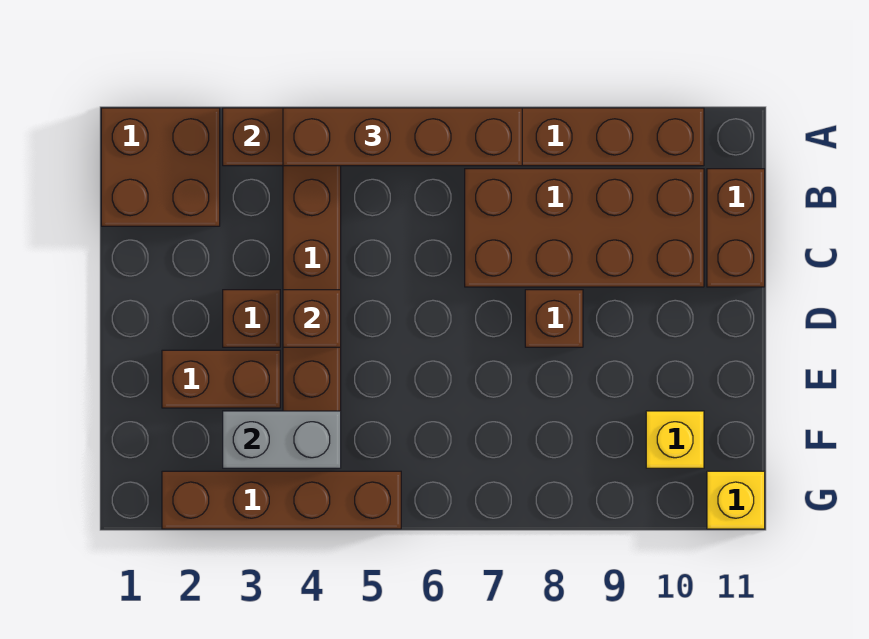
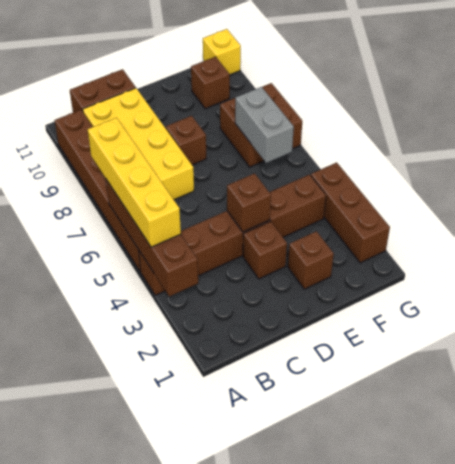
brown brick A1:B2 level 1 -> brown brick F7:G8 level 1
brown brick A4:A7 level 3 -> yellow brick A4:A7 level 3
brown brick B7:C10 level 1 -> yellow brick B7:C10 level 1
brown brick E2:E3 level 1 -> brown brick E2 level 1
grey brick F3:F4 level 2 -> grey brick F6:F7 level 2
yellow brick F10 level 1 -> brown brick F10 level 1
brown brick G2:G5 level 1 -> brown brick G2:G4 level 1

